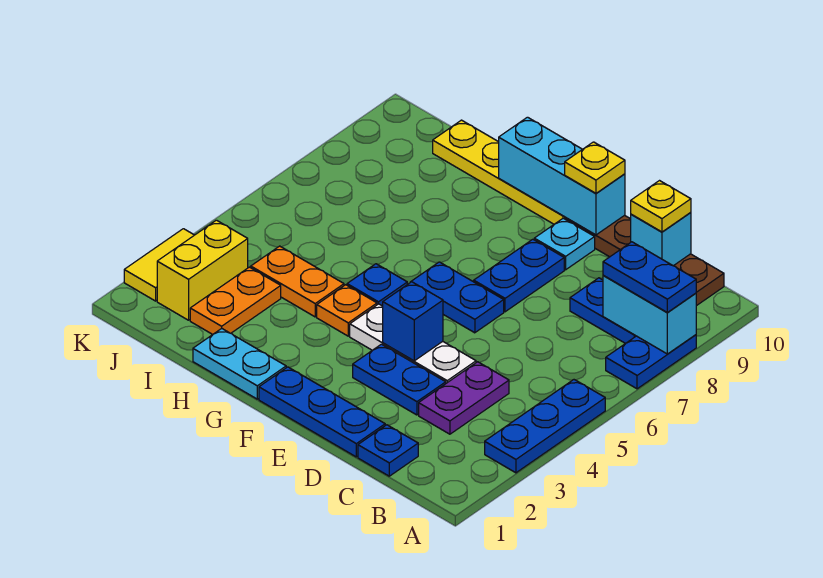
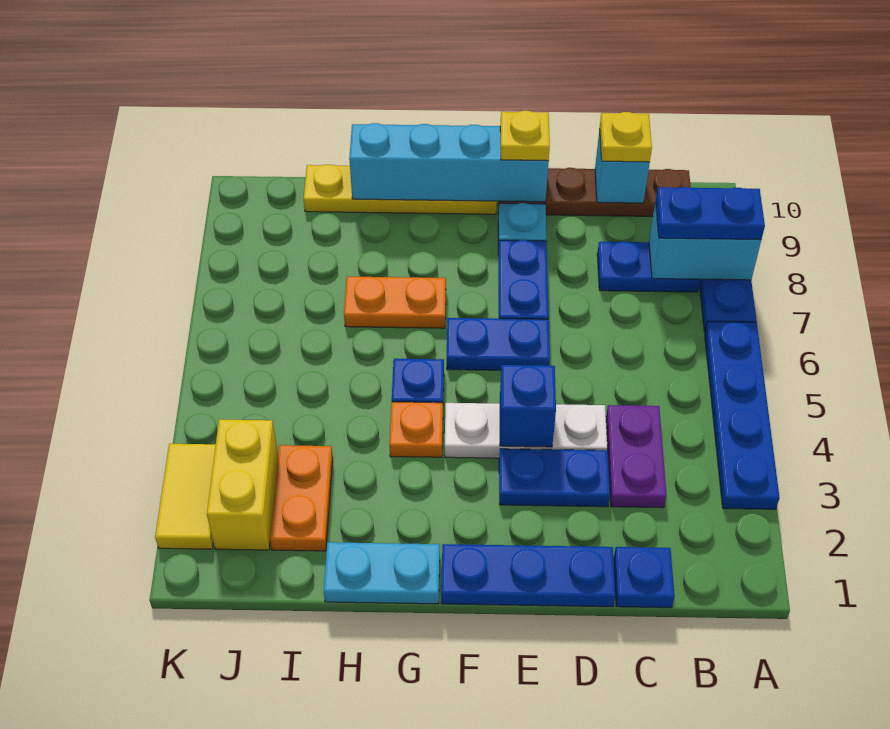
blue plate A3:A5 level 1 -> blue plate A3:A6 level 1
cyan brick E10:G10 level 2 -> cyan brick E10:H10 level 2
orange plate H4:I4 level 1 -> orange plate G7:H7 level 1

